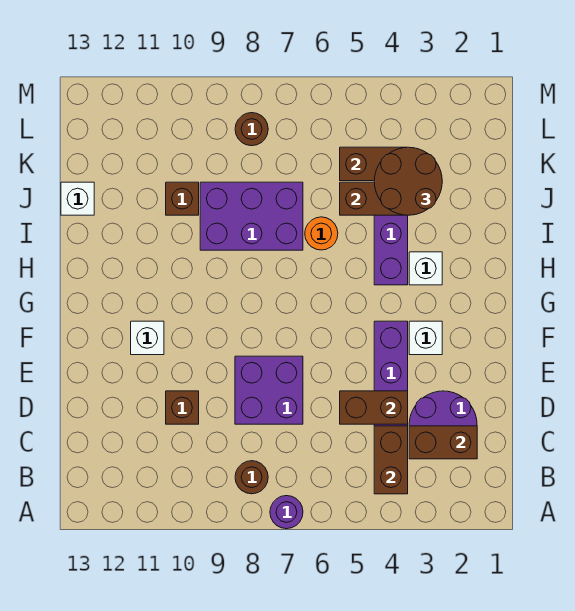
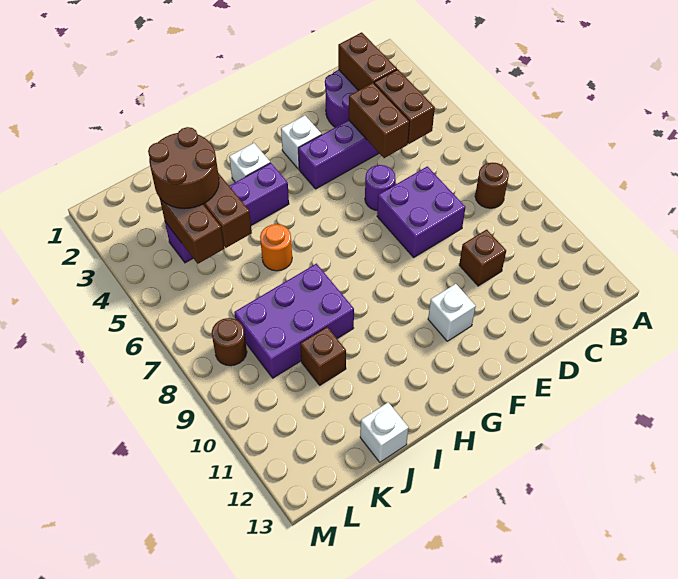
purple round brick A7 level 1 -> purple round brick E6 level 1
brown brick B4:C4 level 2 -> brown brick C4:C5 level 2
purple brick I7:J9 level 1 -> purple brick I8:K9 level 1

